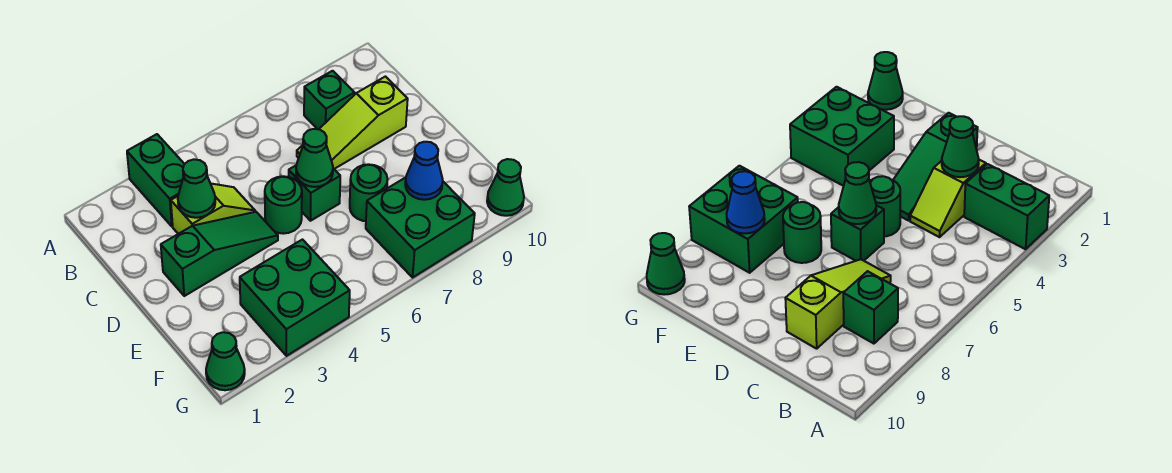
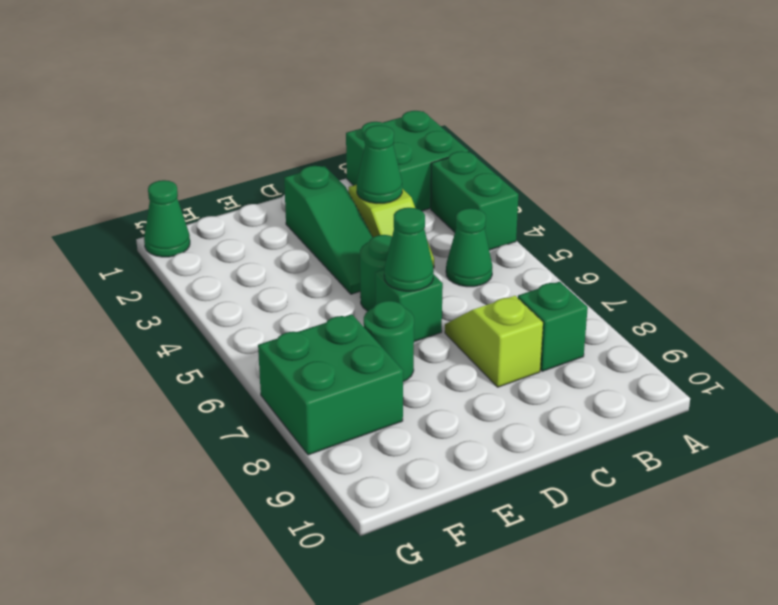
green brick A3:B3 level 1 -> green brick A3:A4 level 1
lime slope C7:C9 level 1 top 9 -> lime slope C7:C8 level 1 top 8
green brick F3:G4 level 1 -> green brick A1:B2 level 1
blue cone F8 level 2 -> none
green cone G10 level 1 -> green cone B5 level 1

